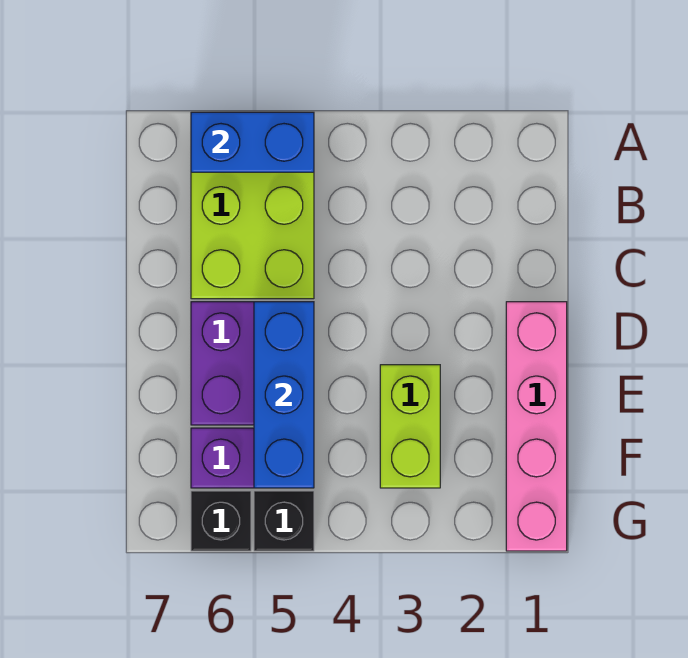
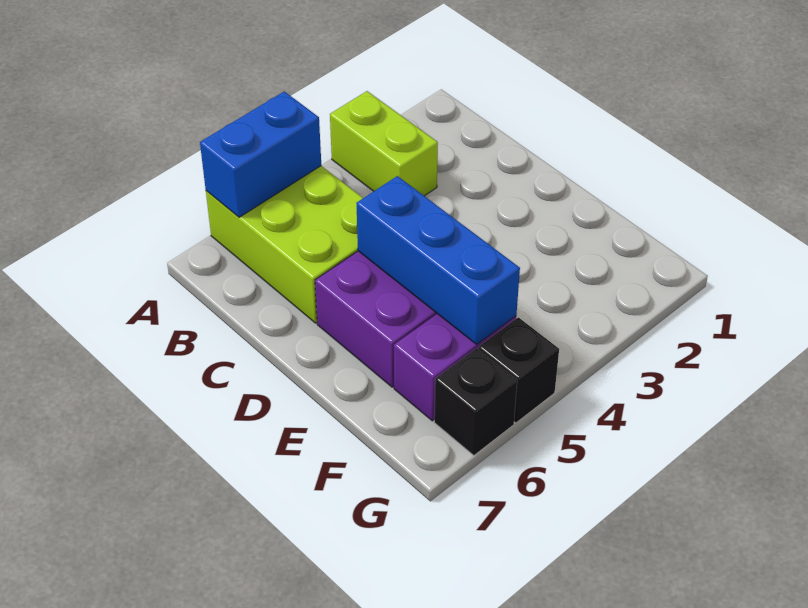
pink brick D1:G1 level 1 -> none
lime brick E3:F3 level 1 -> lime brick A3:B3 level 1

